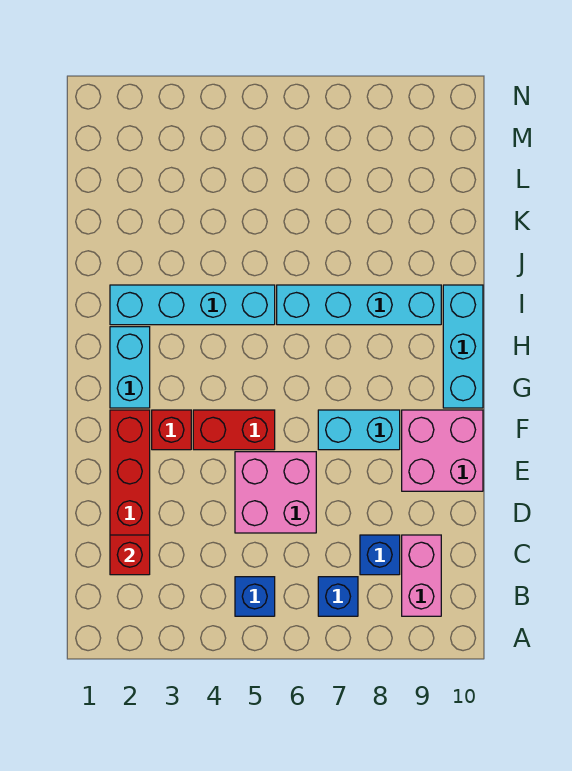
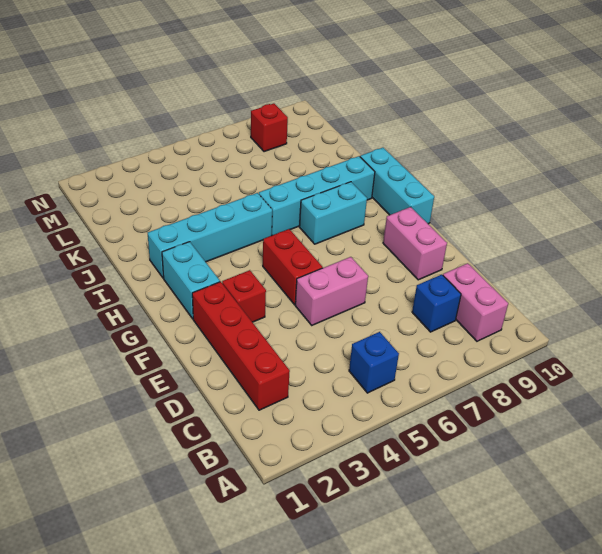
blue brick B7 level 1 -> none
red brick C2 level 2 -> red brick M8 level 1
pink brick D5:E6 level 1 -> pink brick E5:E6 level 1
pink brick E9:F10 level 1 -> pink brick E9:F9 level 1
red brick F4:F5 level 1 -> red brick F5:G5 level 1
cyan brick F7:F8 level 1 -> cyan brick H7:H8 level 1

